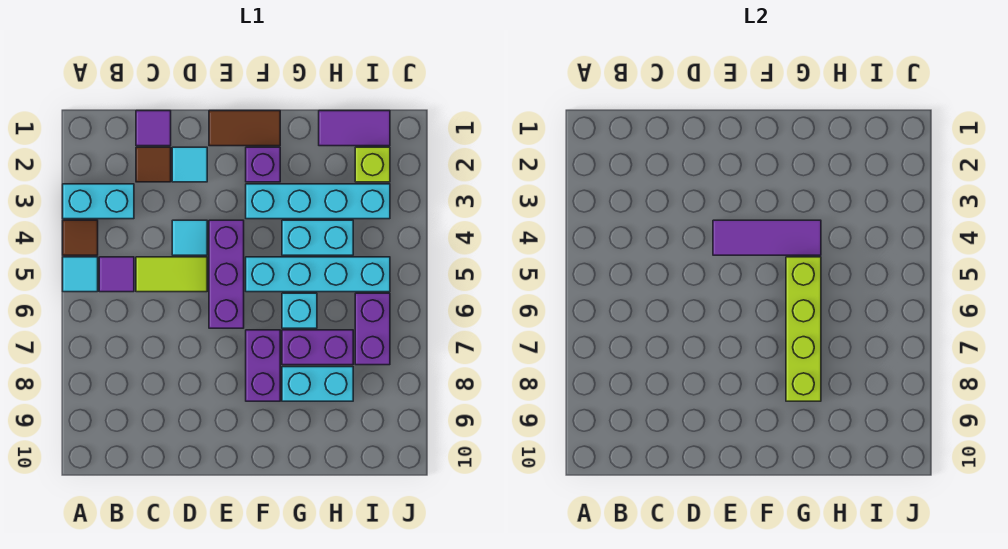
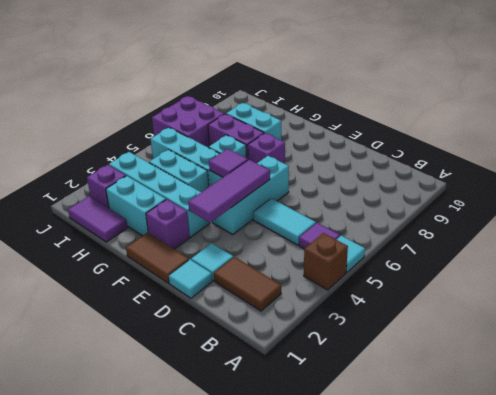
cyan brick A3:B3 level 1 -> cyan brick G2:H2 level 1
brown tile A4 level 1 -> brown brick A4 level 1
purple tile C1 level 1 -> purple tile F5 level 2
brown tile C2 level 1 -> brown tile B2:C2 level 1
lime tile C5:D5 level 1 -> cyan tile C5:D5 level 1
cyan tile D4 level 1 -> cyan tile D1 level 1
purple brick E4:E6 level 1 -> cyan brick E4:E6 level 1
purple tile E4:G4 level 2 -> purple tile E3:E5 level 2
purple brick F7:F8 level 1 -> purple brick F7 level 1
lime brick G5:G8 level 2 -> none
lime brick I2 level 1 -> purple brick I2 level 1
purple brick I6:I7 level 1 -> purple brick I6:J7 level 1

